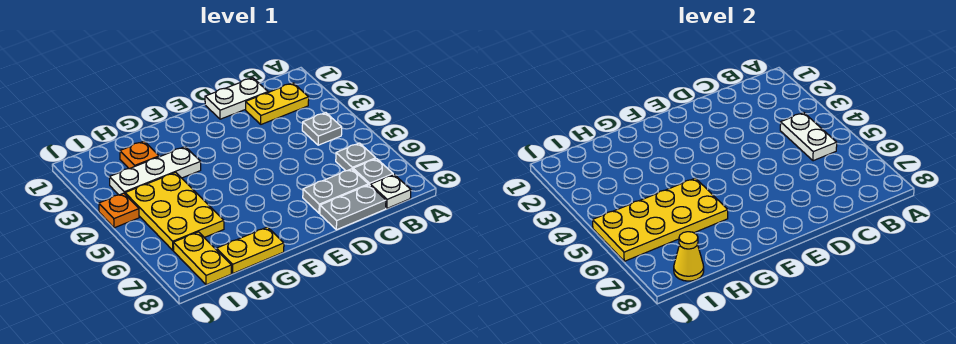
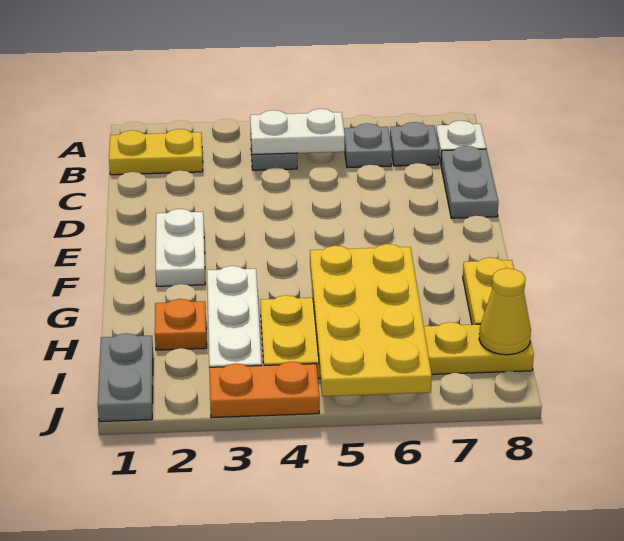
yellow plate B2:C2 level 1 -> yellow plate B1:B2 level 1
white plate C1:D1 level 1 -> white plate E2:F2 level 1
grey plate C7:D7 level 1 -> grey plate I1:J1 level 1
orange plate J4 level 1 -> orange plate J3:J4 level 1

